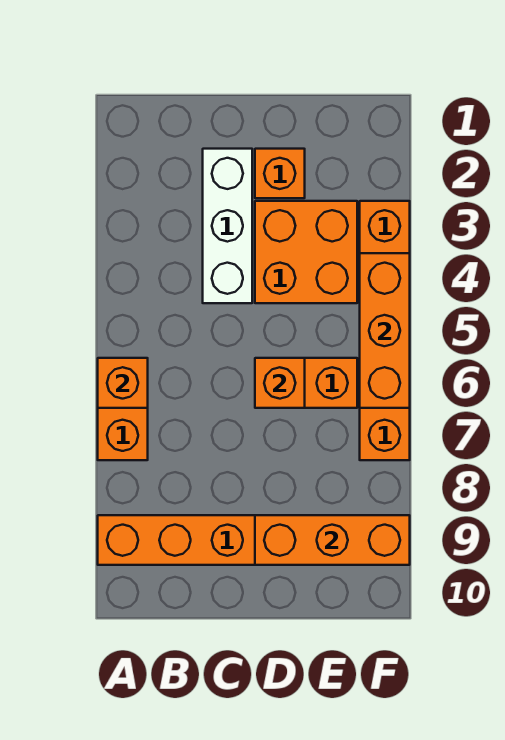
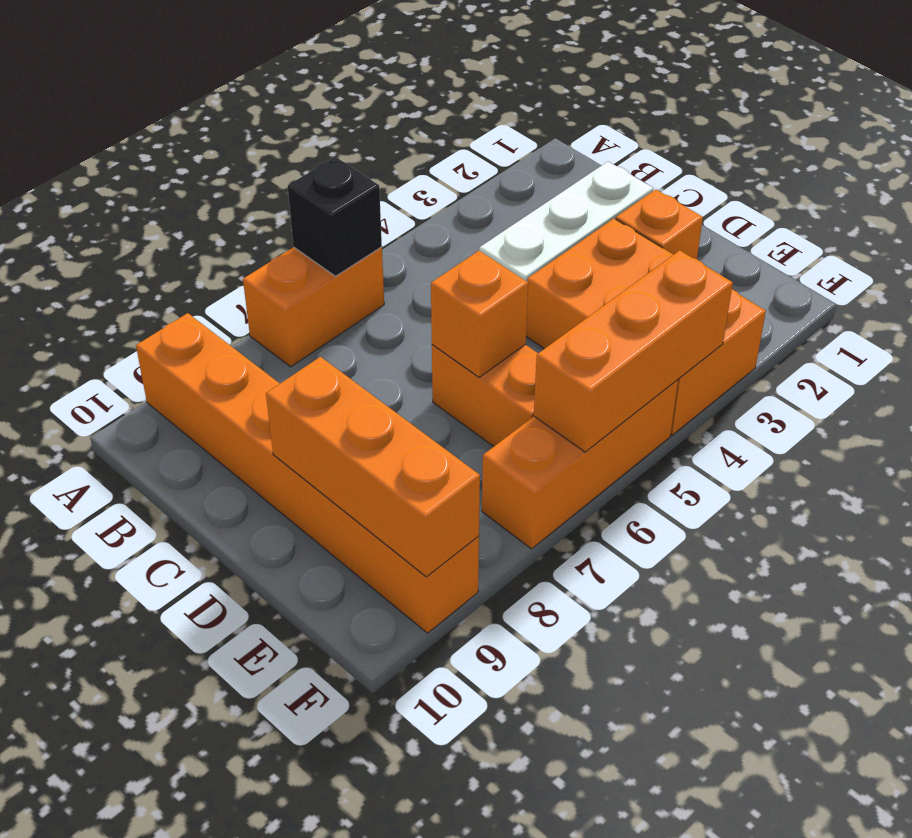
orange brick A6 level 2 -> black brick A6 level 2

